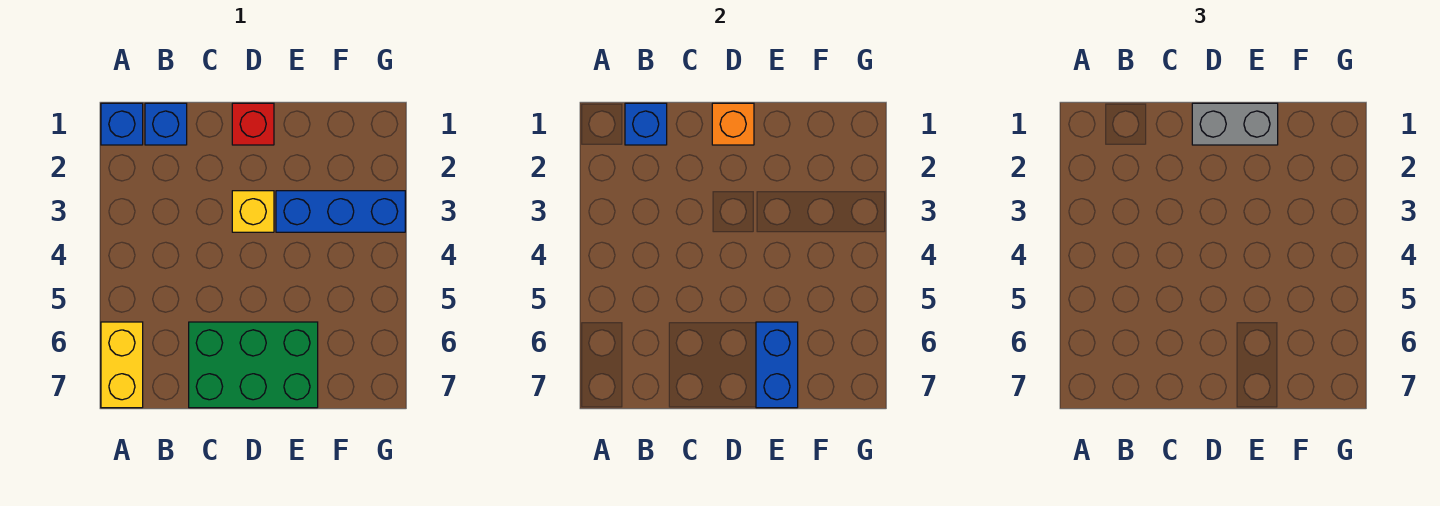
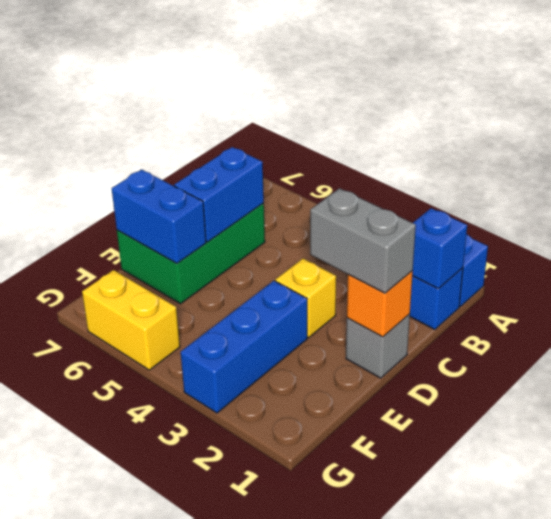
yellow brick A6:A7 level 1 -> yellow brick G5:G6 level 1
none -> blue brick C6:D6 level 2
red brick D1 level 1 -> grey brick D1 level 1
grey brick D1:E1 level 3 -> grey brick D1:D2 level 3

